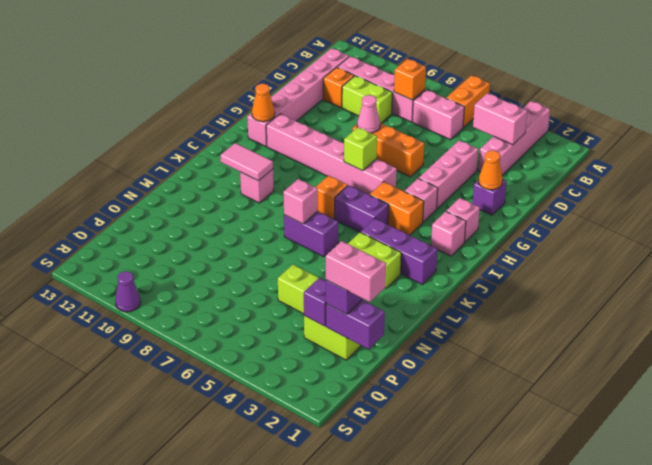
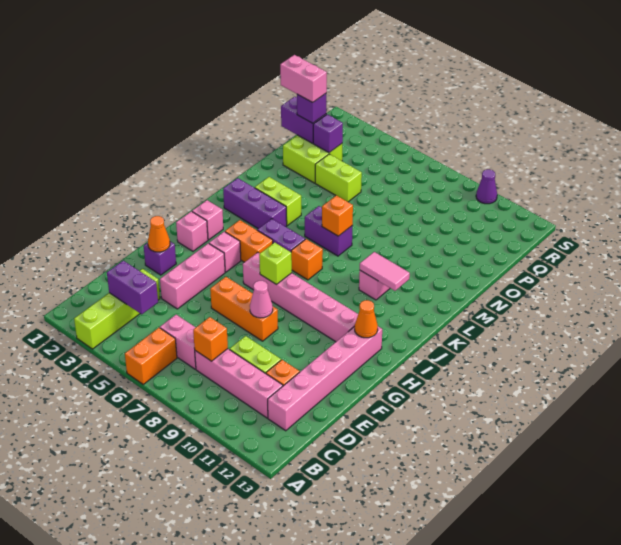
pink brick A3:D3 level 1 -> lime brick A3:D3 level 1
pink brick C3:C4 level 2 -> purple brick C3:C4 level 2
pink brick L7 level 2 -> orange brick L7 level 2

